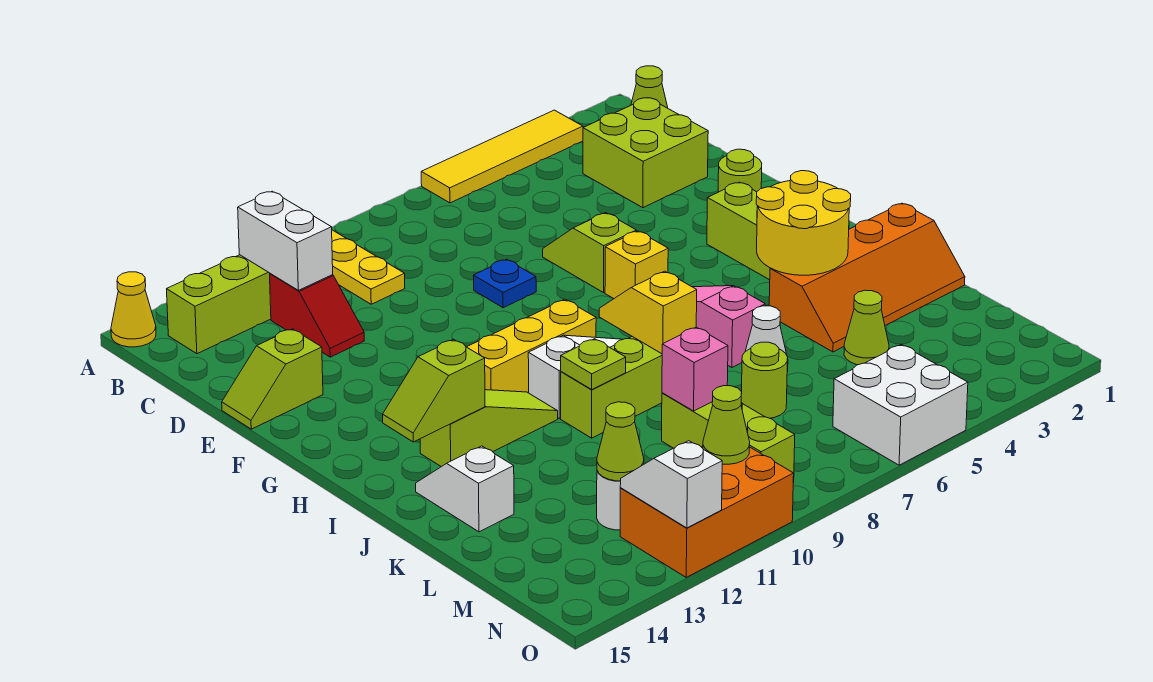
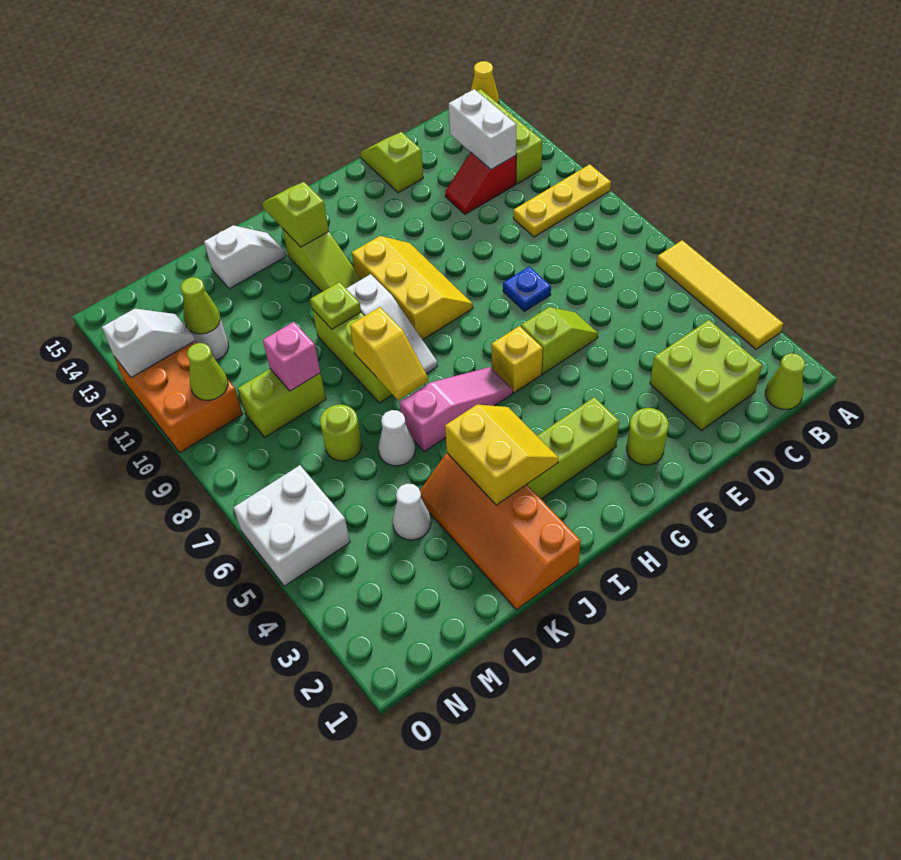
white brick B12:C12 level 2 -> white brick C12:C13 level 2
yellow round brick I3:J4 level 2 -> yellow slope I3:J4 level 2 top J
yellow slope I8:J8 level 2 top J -> yellow slope J7:J8 level 2 top 8
lime cone L4 level 1 -> white cone L4 level 1
lime brick L9:N9 level 1 -> lime brick L9:M9 level 1

